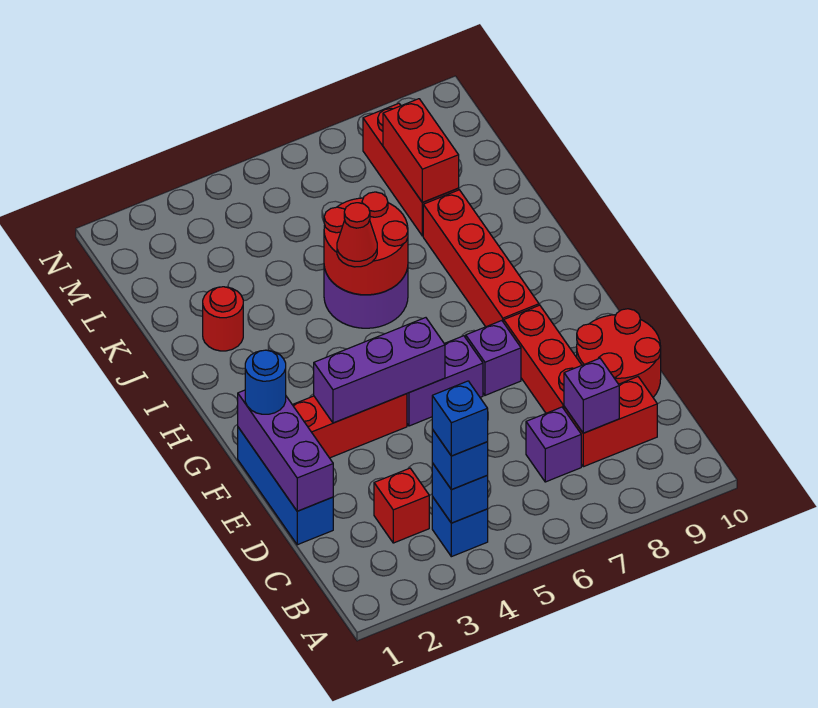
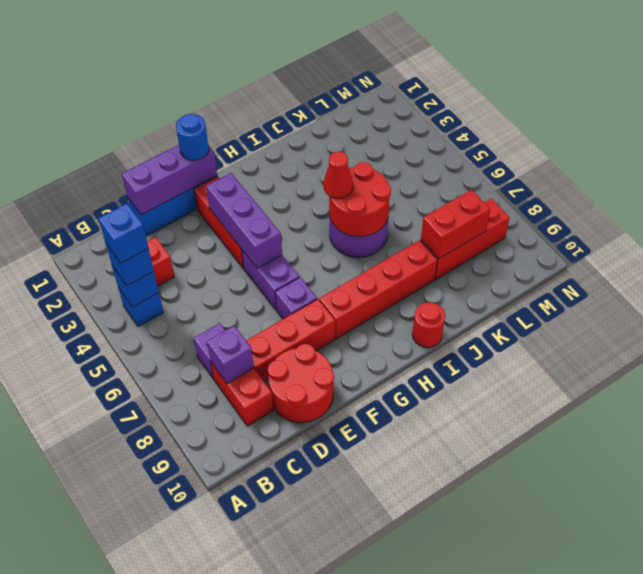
red round brick J2 level 1 -> red round brick I10 level 1

